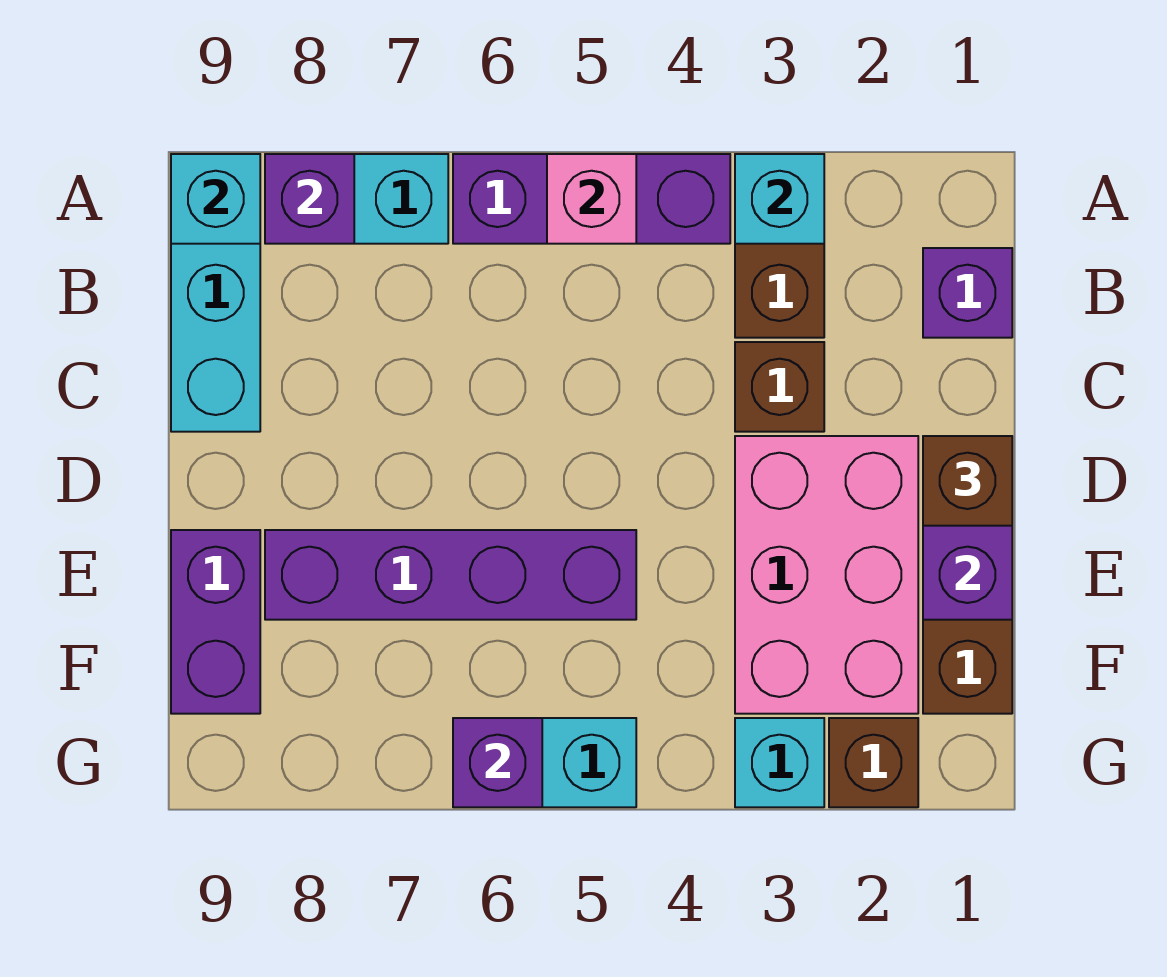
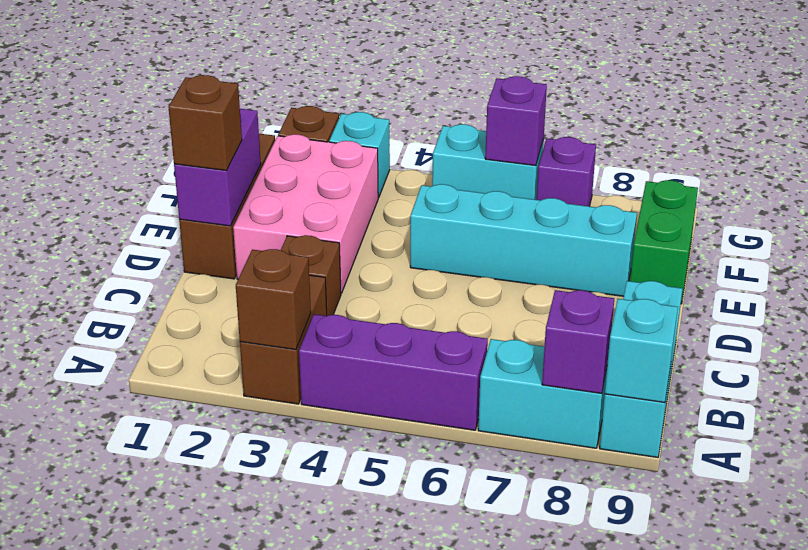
cyan brick A3 level 2 -> brown brick A3 level 2
pink brick A5 level 2 -> none
purple brick B1 level 1 -> purple brick G7 level 1
purple brick E5:E8 level 1 -> cyan brick E5:E8 level 1
purple brick E9:F9 level 1 -> green brick E9:F9 level 1

